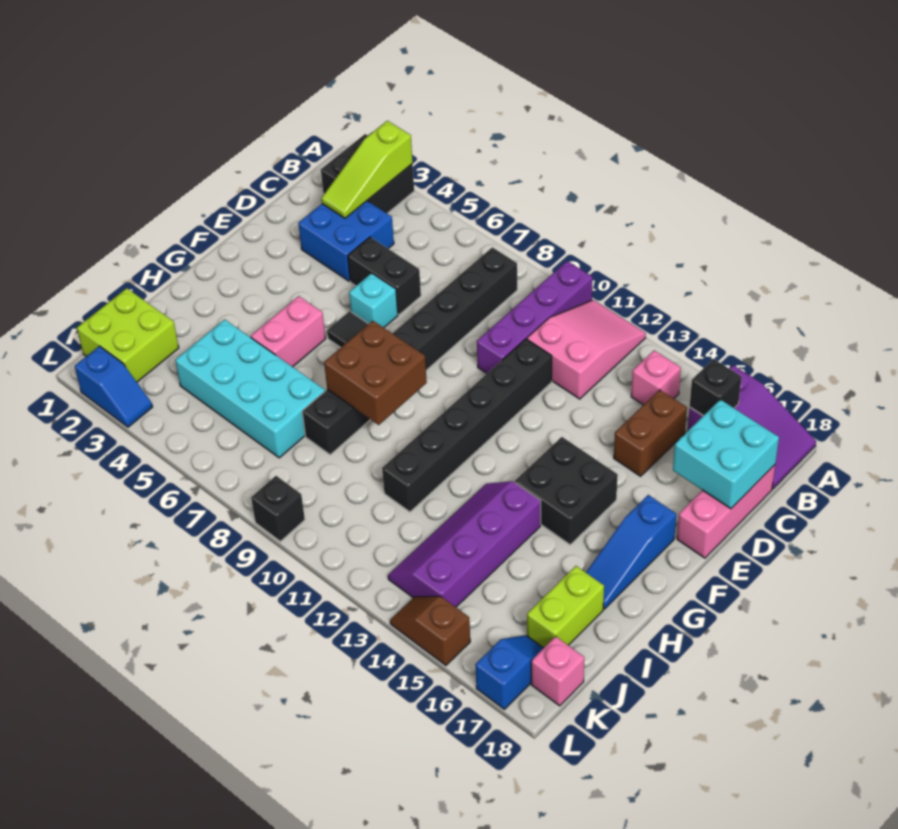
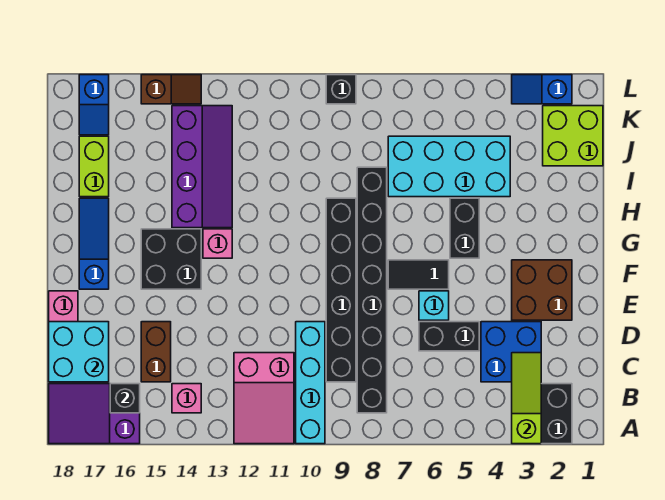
purple brick A10:D10 level 1 -> cyan brick A10:D10 level 1
black brick D11:I11 level 1 -> black brick C9:H9 level 1
pink brick G5:H5 level 1 -> black brick G5:H5 level 1
brown brick G8:H9 level 2 -> brown brick E2:F3 level 1
pink brick K18 level 1 -> pink brick G13 level 1

